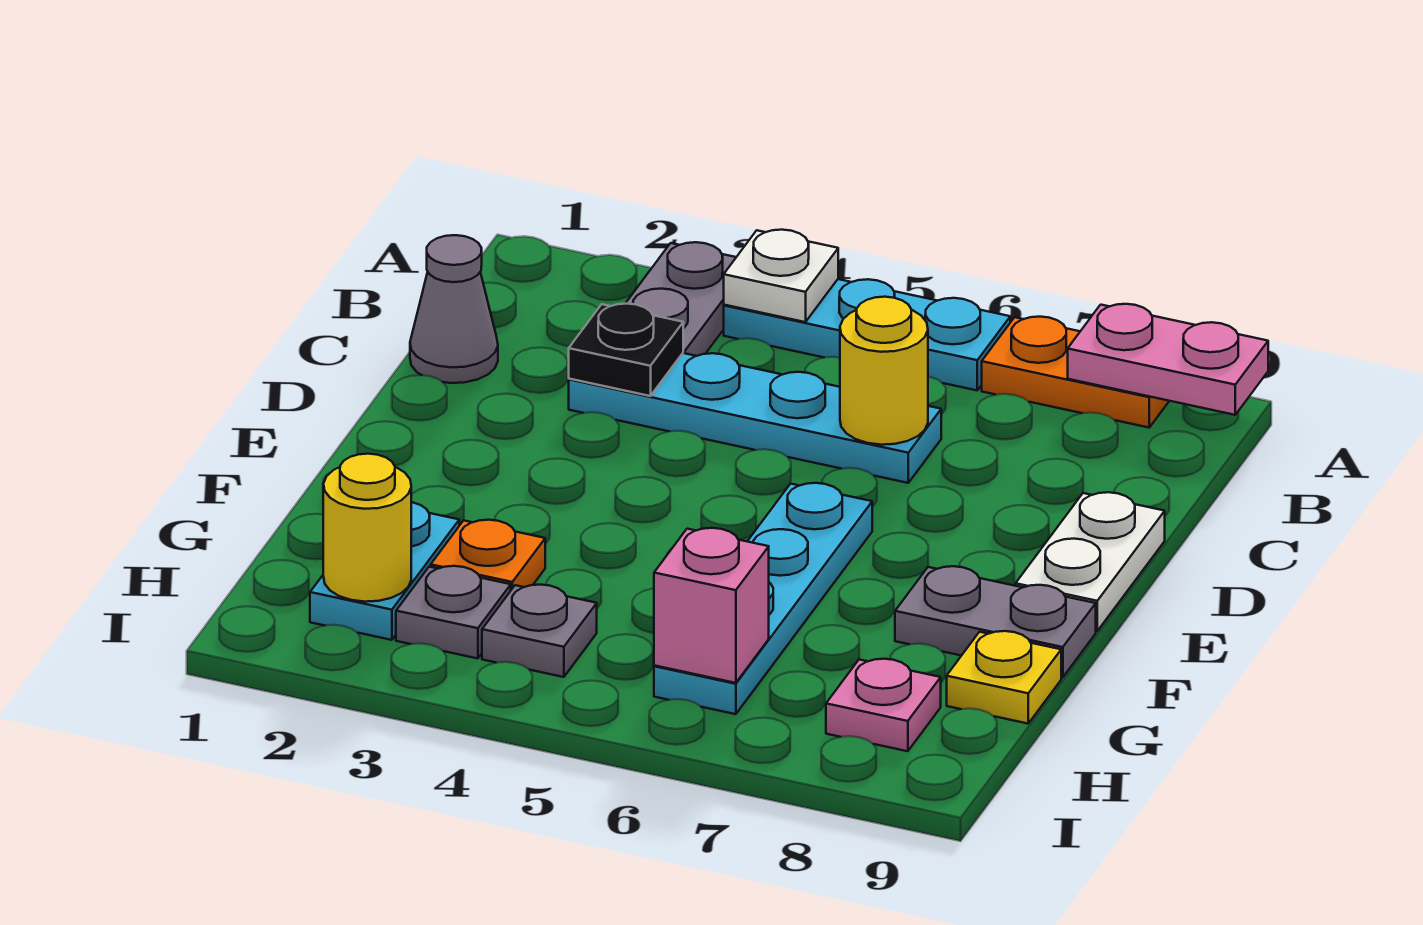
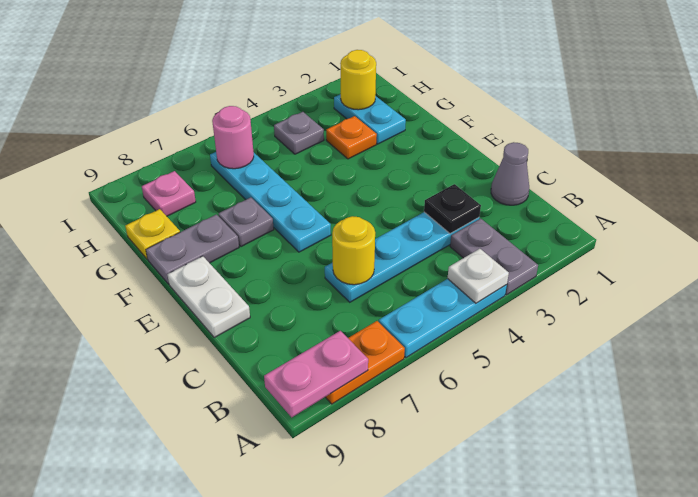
grey plate H3 level 1 -> grey plate F7 level 1
pink brick H6 level 2 -> pink round brick H6 level 2

